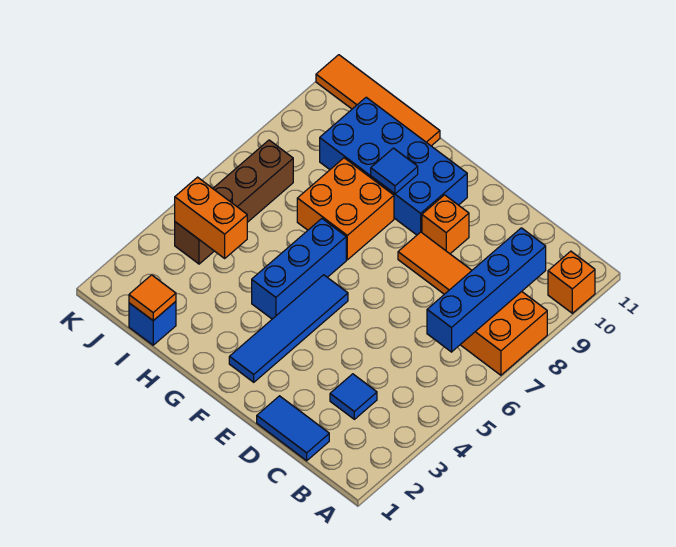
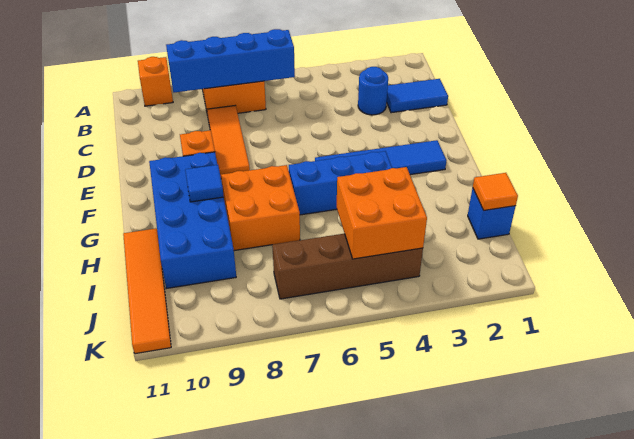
blue tile C1:D1 level 1 -> blue tile C1:C2 level 1
blue tile C3 level 1 -> blue round brick C3 level 1
orange brick I4:J4 level 2 -> orange brick I4:J5 level 2

